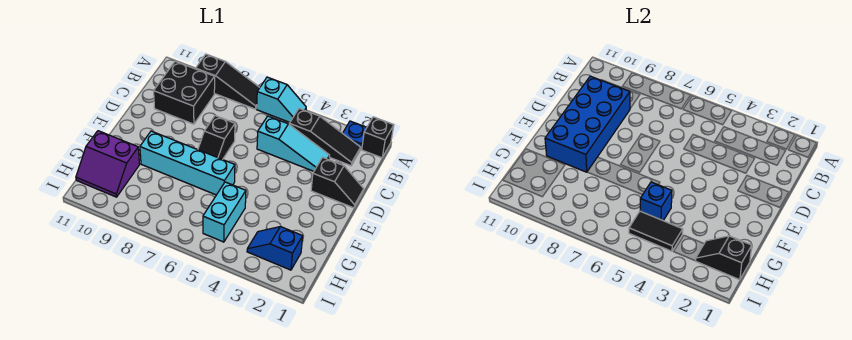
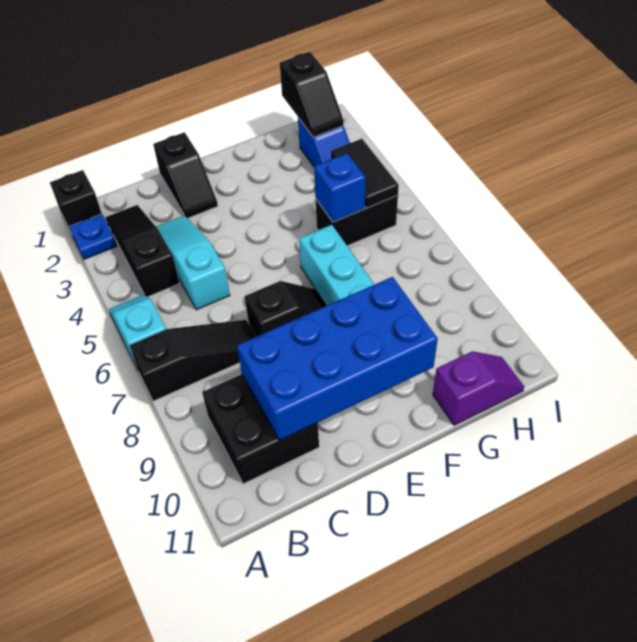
black slope A7:A9 level 1 top 9 -> black slope A7:C7 level 1 top A
black slope D1:D2 level 1 top 2 -> black slope D1:D2 level 1 top 1
cyan brick G5:H5 level 1 -> black brick G5:H5 level 1
purple slope G10:H11 level 1 top G -> purple slope G11:H11 level 1 top G

